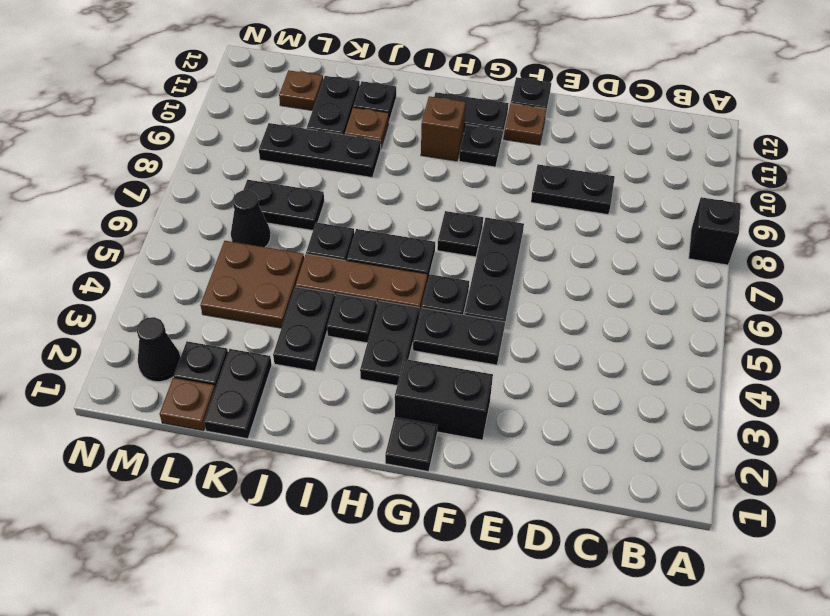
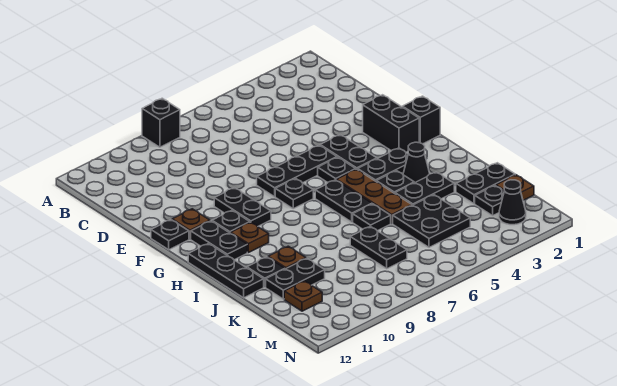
black plate D9:E9 level 1 -> black plate F9:G9 level 1
black plate G1 level 1 -> black brick G1 level 1
brown brick H10 level 1 -> brown plate H10 level 1
black plate J9:L9 level 1 -> black plate H12:J12 level 1
brown plate K4:L5 level 1 -> black plate K4:L5 level 1
black cone L6 level 1 -> black cone I3 level 1

